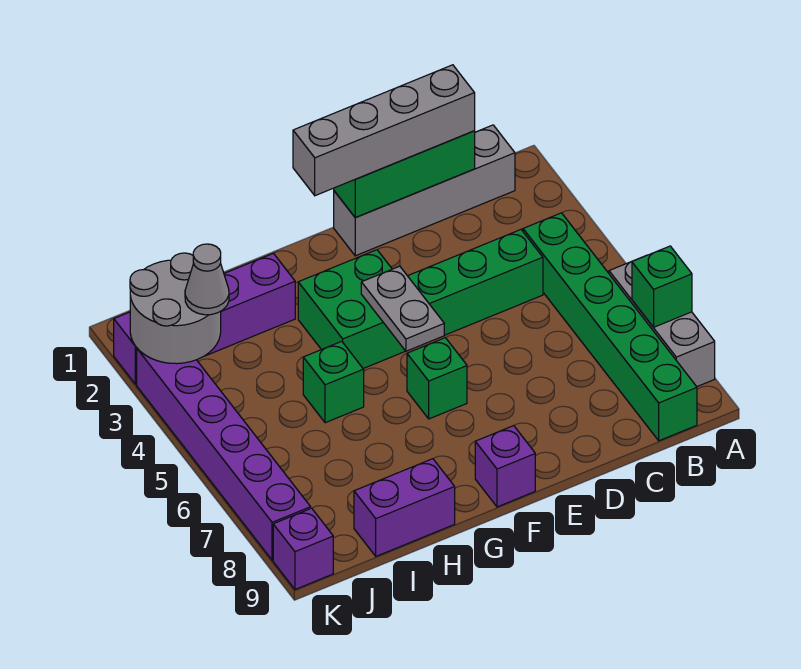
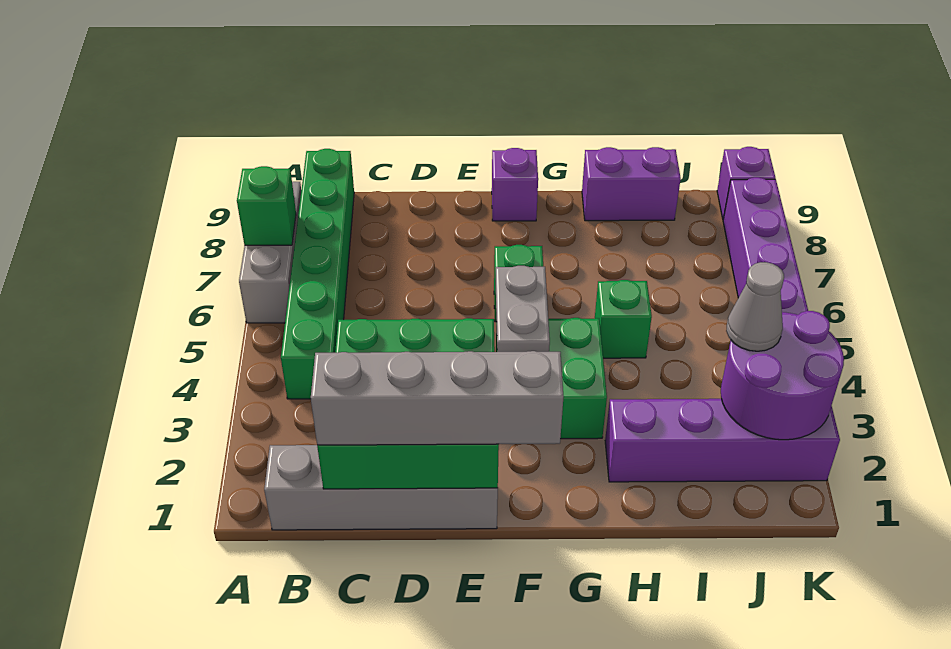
grey round brick J2:K3 level 2 -> purple round brick J2:K3 level 2

